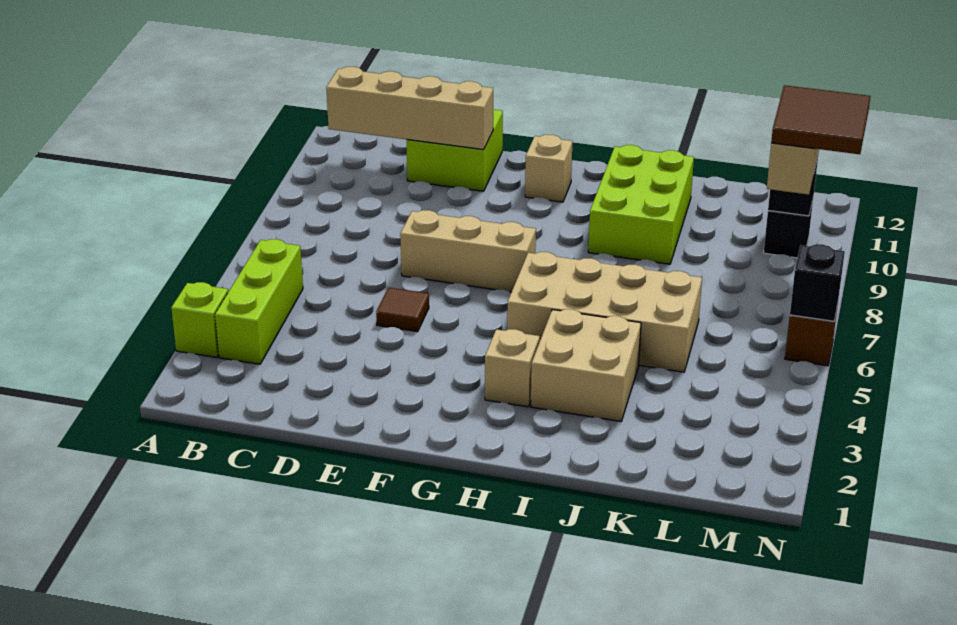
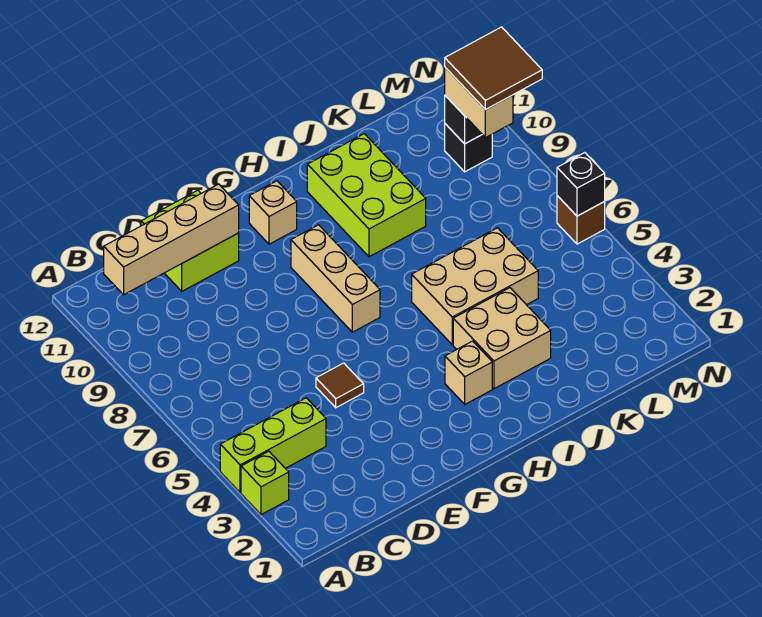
lime brick B3:B5 level 1 -> lime brick A4:C4 level 1
tan brick E7:G7 level 1 -> tan brick G7:G9 level 1
tan brick H5:K6 level 1 -> tan brick I5:K6 level 1

